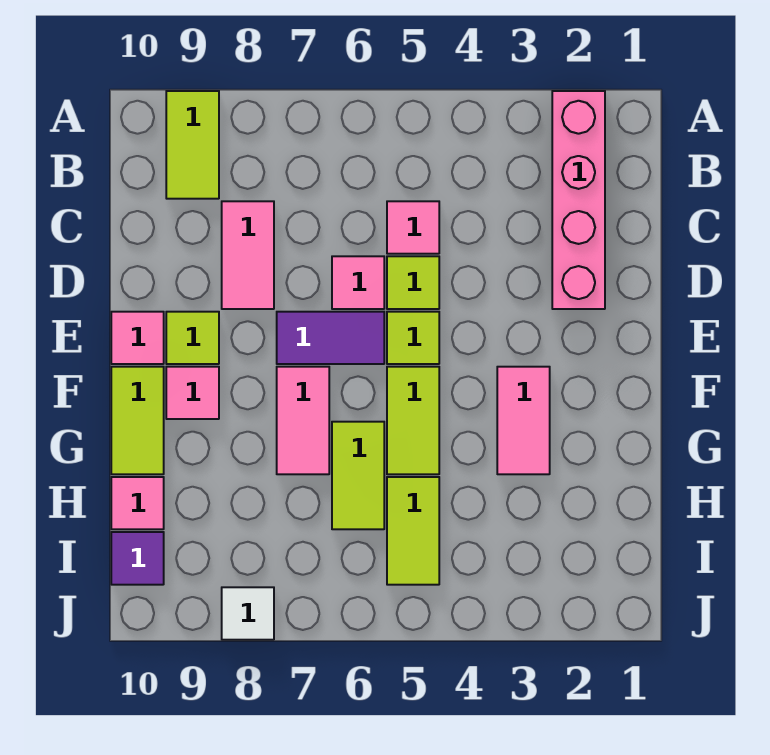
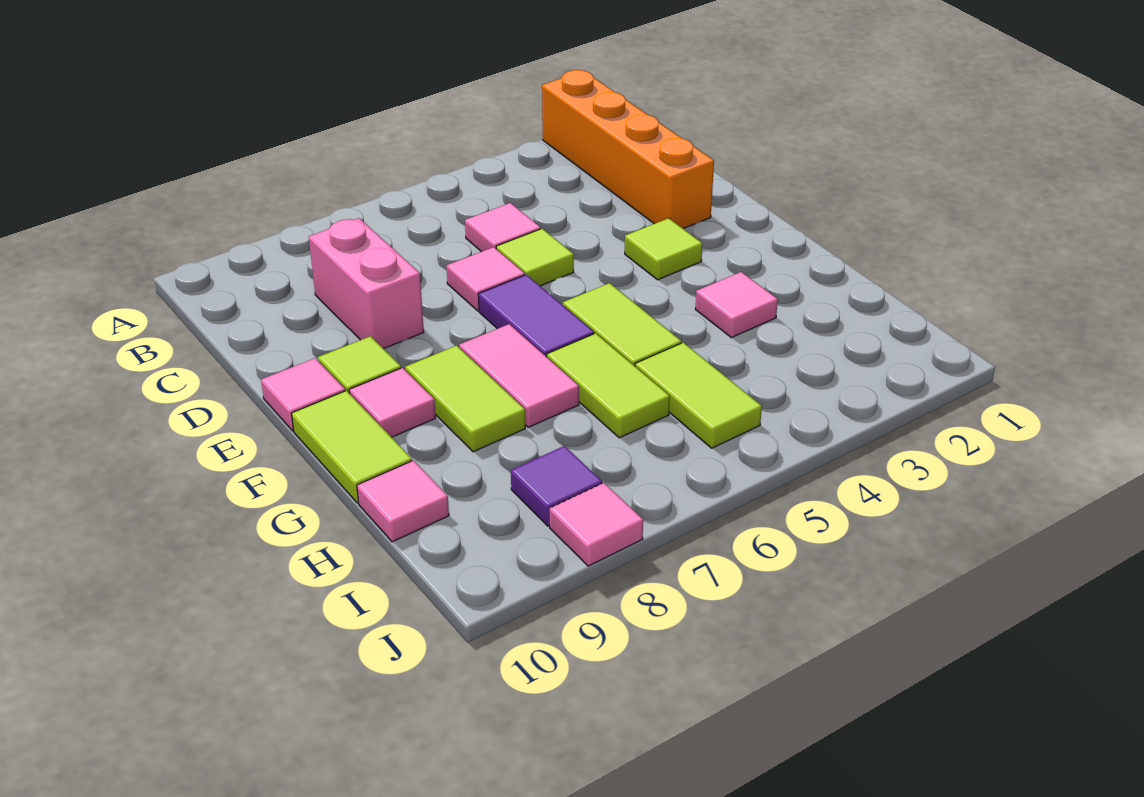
pink brick A2:D2 level 1 -> orange brick A2:D2 level 1
lime tile A9:B9 level 1 -> lime tile F8:G8 level 1
pink tile C8:D8 level 1 -> pink brick C8:D8 level 1
lime tile E5 level 1 -> lime tile E3 level 1
purple tile E6:E7 level 1 -> purple tile E6:F6 level 1
pink tile F3:G3 level 1 -> pink tile G3 level 1
purple tile I10 level 1 -> purple tile I8 level 1
white tile J8 level 1 -> pink tile J8 level 1

